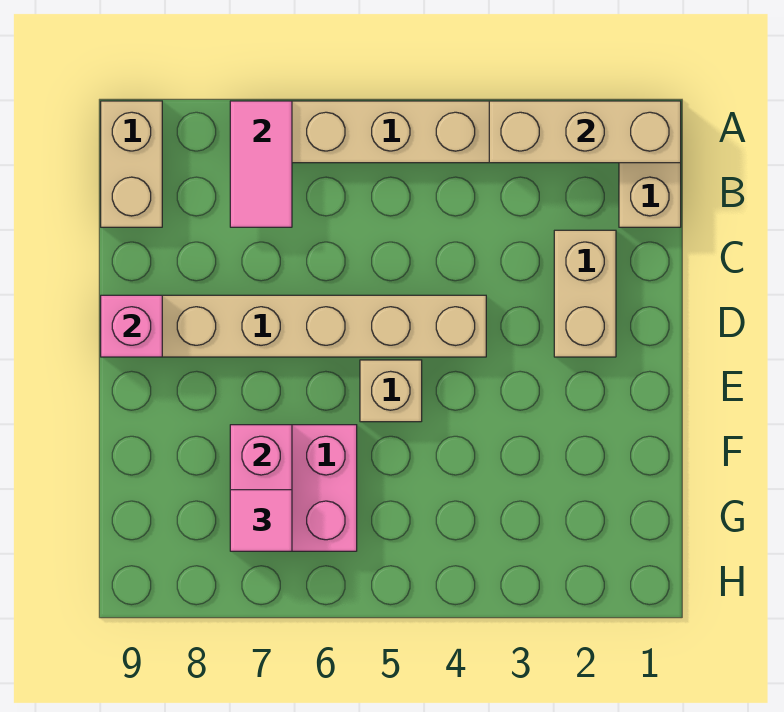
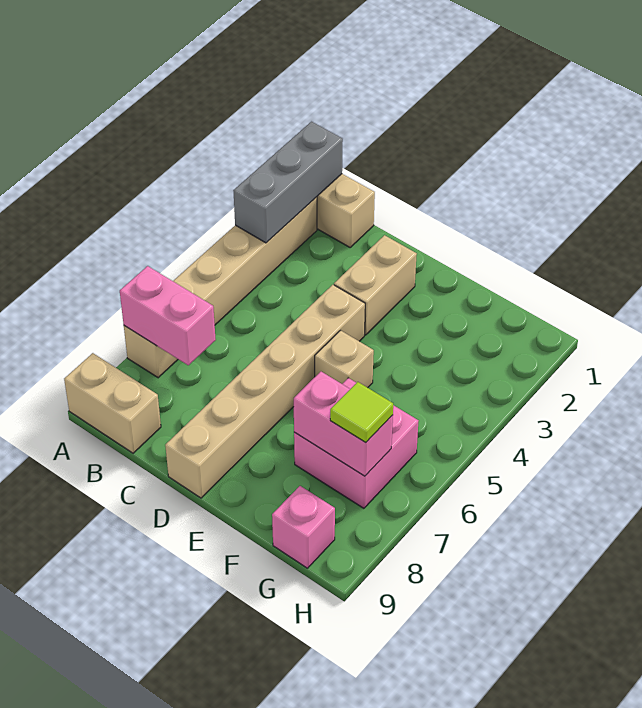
tan brick A1:A3 level 2 -> grey brick A1:A3 level 2
pink tile A7:B7 level 2 -> pink brick A7:B7 level 2
tan brick C2:D2 level 1 -> tan brick D2:D3 level 1
pink brick D9 level 2 -> pink brick G9 level 1
pink tile G7 level 3 -> lime tile G7 level 3

